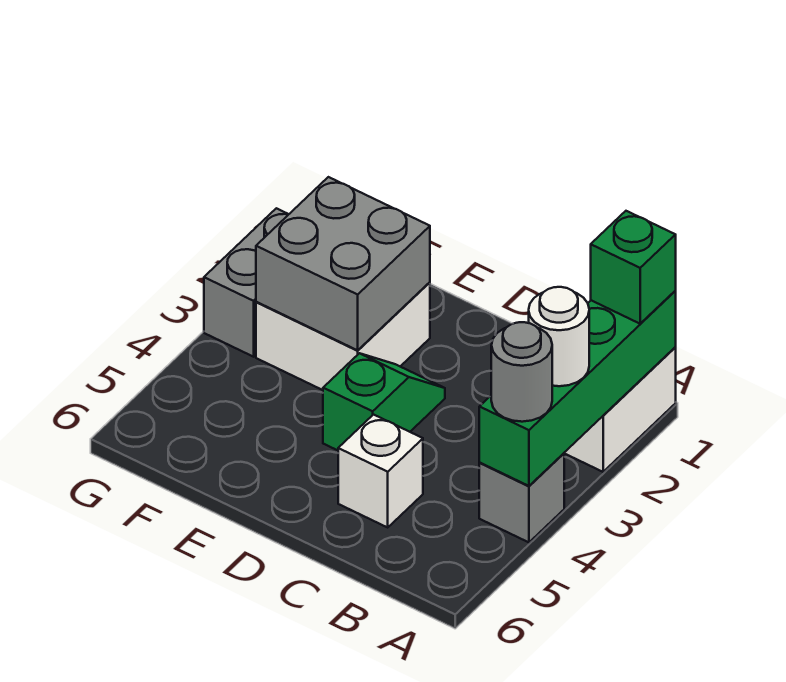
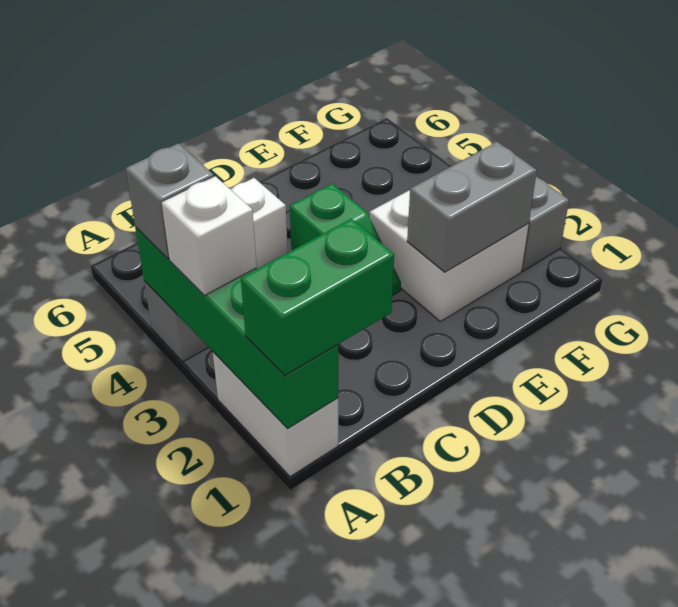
green brick A1 level 3 -> green brick A1:B1 level 3
white round brick A3 level 3 -> white brick A3 level 3
grey round brick A4 level 3 -> grey brick A4 level 3
grey brick E2:F3 level 2 -> grey brick E2:F2 level 2

